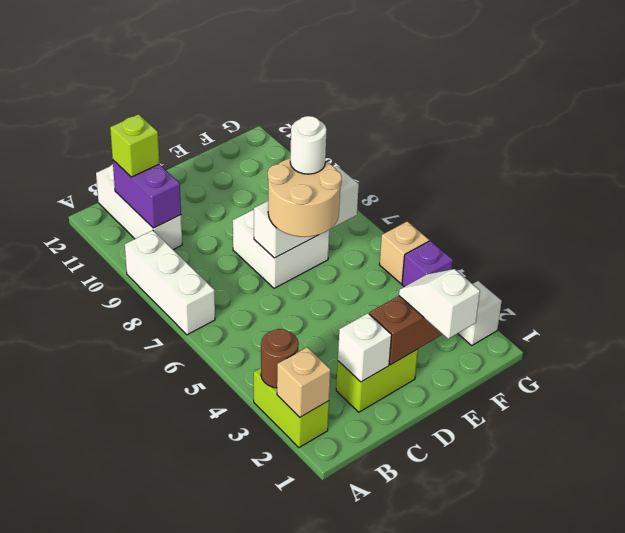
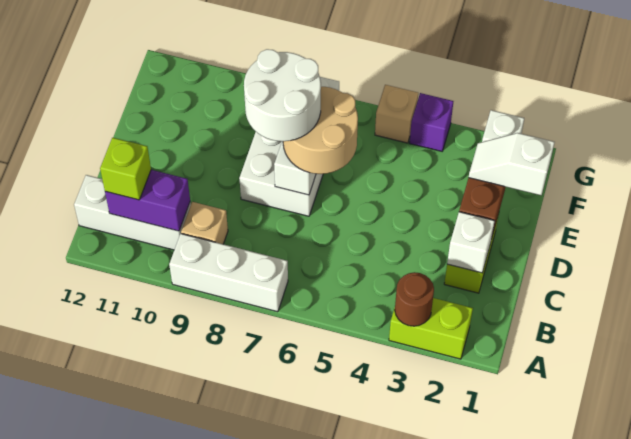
tan brick A2 level 2 -> tan brick B9 level 1
white round brick E7 level 4 -> white round brick D7:E8 level 4

